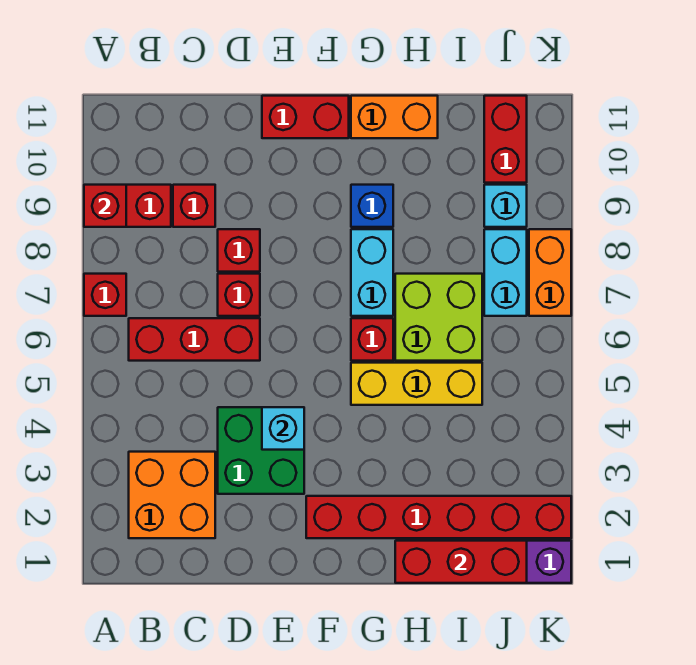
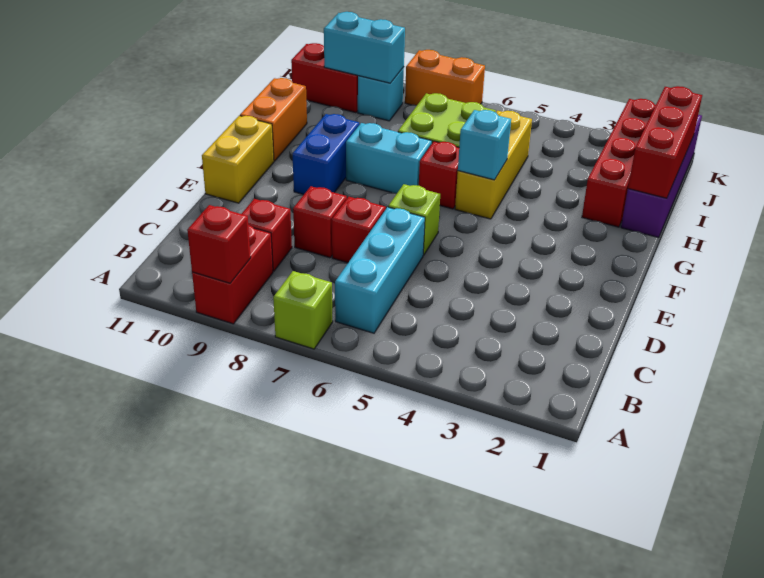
red brick A7 level 1 -> lime brick A7 level 1
orange brick B2:C3 level 1 -> none
red brick B6:D6 level 1 -> cyan brick B6:D6 level 1
green brick D3:E4 level 1 -> none
cyan brick E4 level 2 -> cyan brick G5 level 2
none -> lime brick E6 level 1
red brick E11:F11 level 1 -> yellow brick E11:F11 level 1
red brick F2:K2 level 1 -> red brick H2:K2 level 1
blue brick G9 level 1 -> blue brick F9:G9 level 1
cyan brick J7:J8 level 1 -> cyan brick J9:J10 level 2

